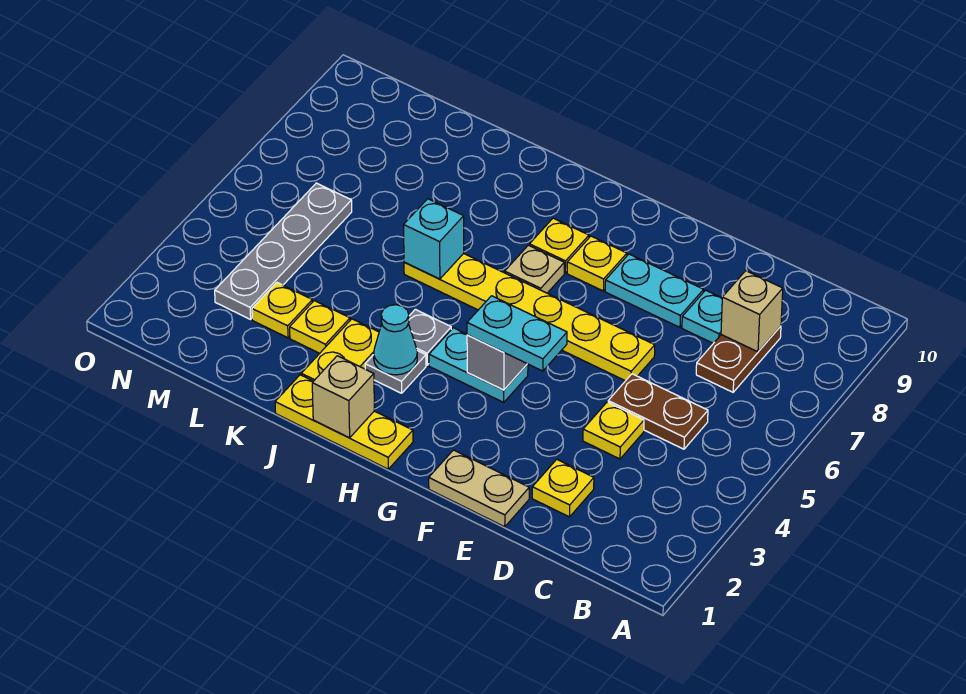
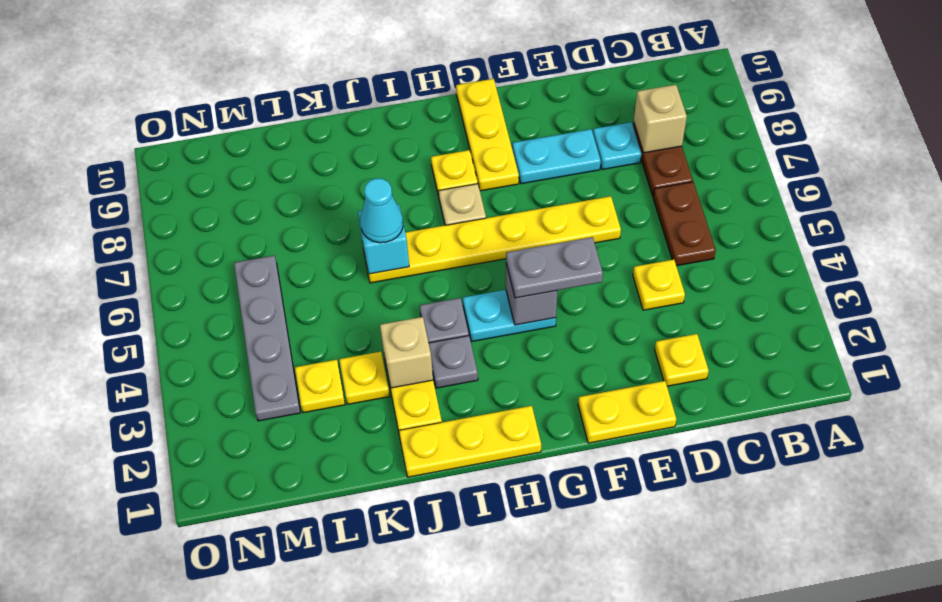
brown plate C5:D5 level 1 -> brown plate C5:C6 level 1
tan plate E1:F1 level 1 -> yellow plate E1:F1 level 1
cyan plate F4:G4 level 3 -> grey plate F4:G4 level 3
yellow plate G8 level 1 -> yellow plate G8:G10 level 1
tan brick I1 level 2 -> tan brick J3 level 2
cyan cone I3 level 2 -> cyan cone J6 level 3

